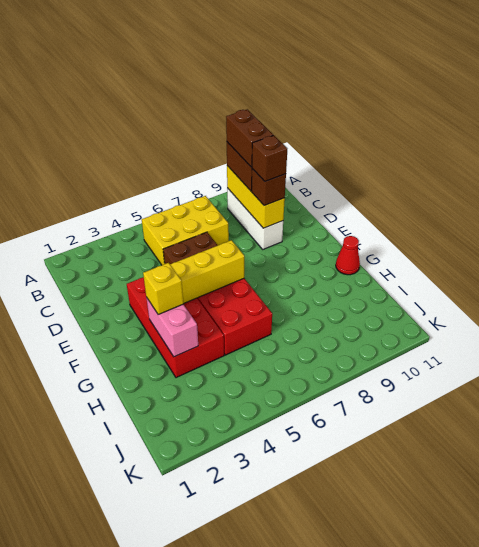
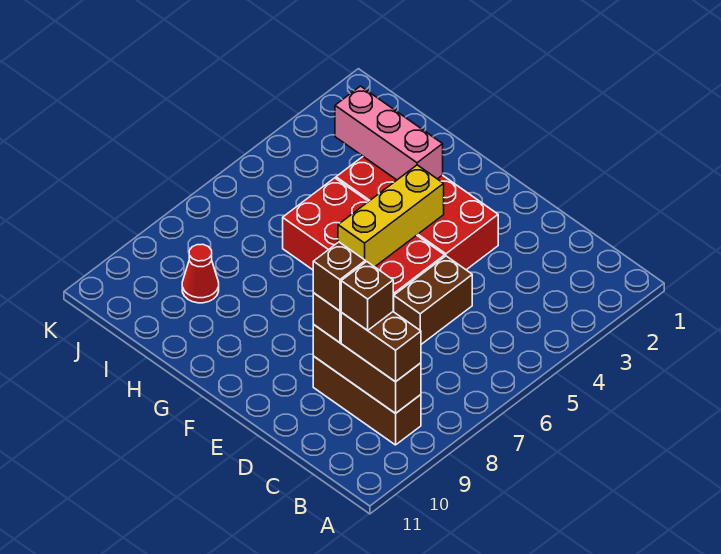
yellow brick B5:C7 level 1 -> none
white brick B9:D9 level 1 -> brown brick B9:D9 level 1
yellow brick B9:D9 level 2 -> brown brick B9:D9 level 2
brown brick B9:C9 level 4 -> brown brick C9 level 4
pink brick G3:H3 level 2 -> pink brick G3:I3 level 2
yellow brick G3 level 3 -> none
red cone G11 level 1 -> red cone I9 level 1

